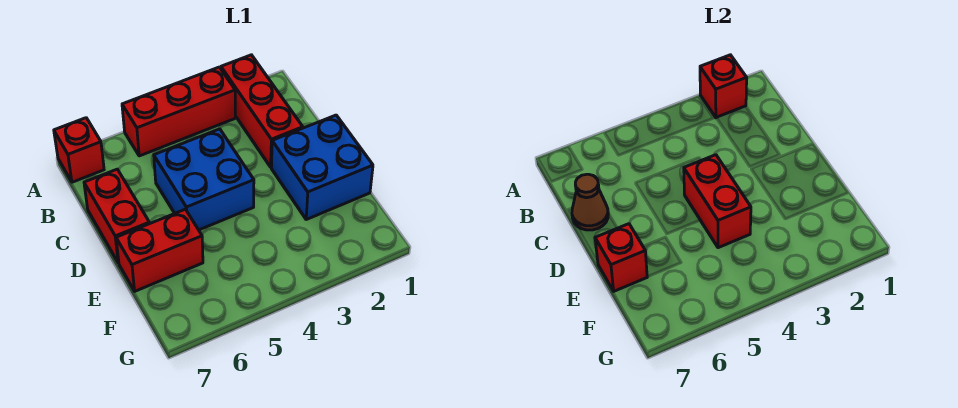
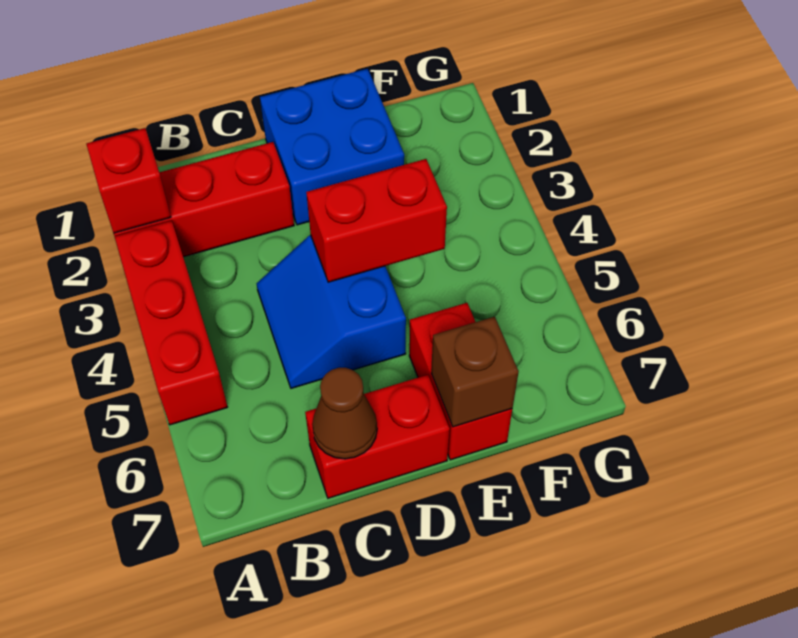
red brick A7 level 1 -> none
blue brick C4:D5 level 1 -> blue slope C4:D5 level 1 top D
red brick E7 level 2 -> brown brick E7 level 2

